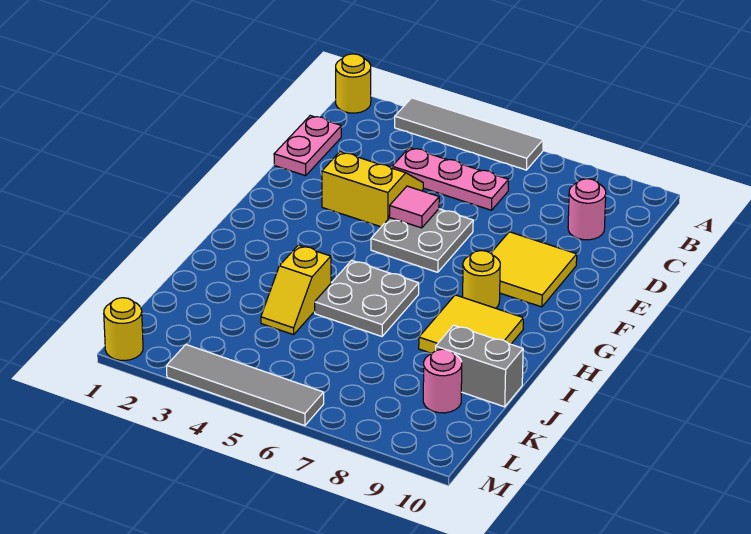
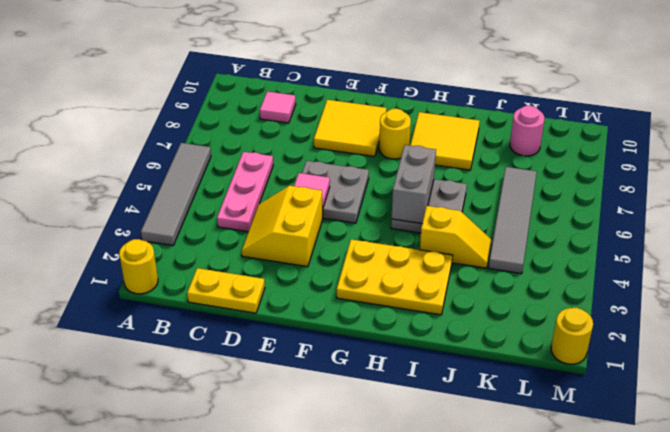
pink plate C1:D1 level 1 -> yellow plate C1:D1 level 1
pink round brick C9 level 1 -> pink tile C9 level 1
none -> yellow plate G2:I3 level 1
grey brick J9:J10 level 1 -> grey brick H5:H6 level 2
grey tile M3:M6 level 1 -> grey tile K4:K7 level 1

